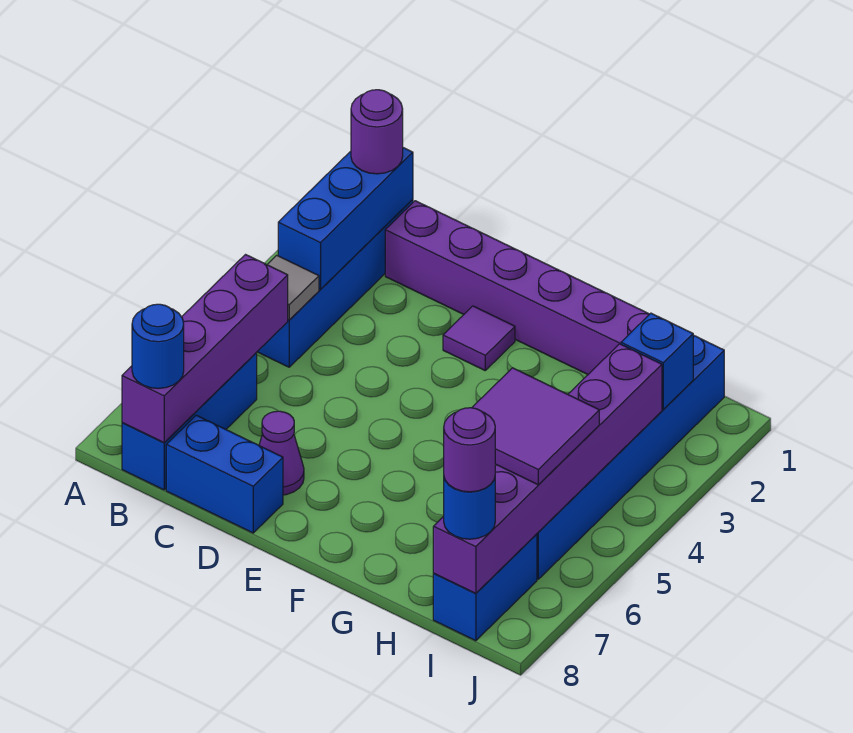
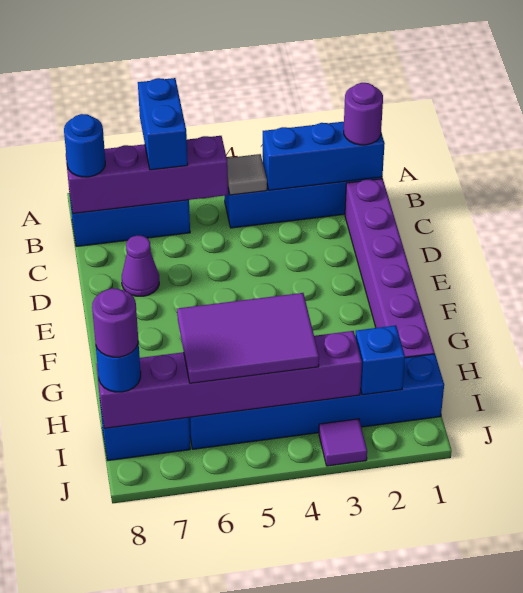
blue brick C8:D8 level 1 -> blue brick A6:B6 level 3
purple tile E2 level 1 -> purple tile J3 level 1
purple tile H5:I6 level 3 -> purple tile H4:I6 level 3

